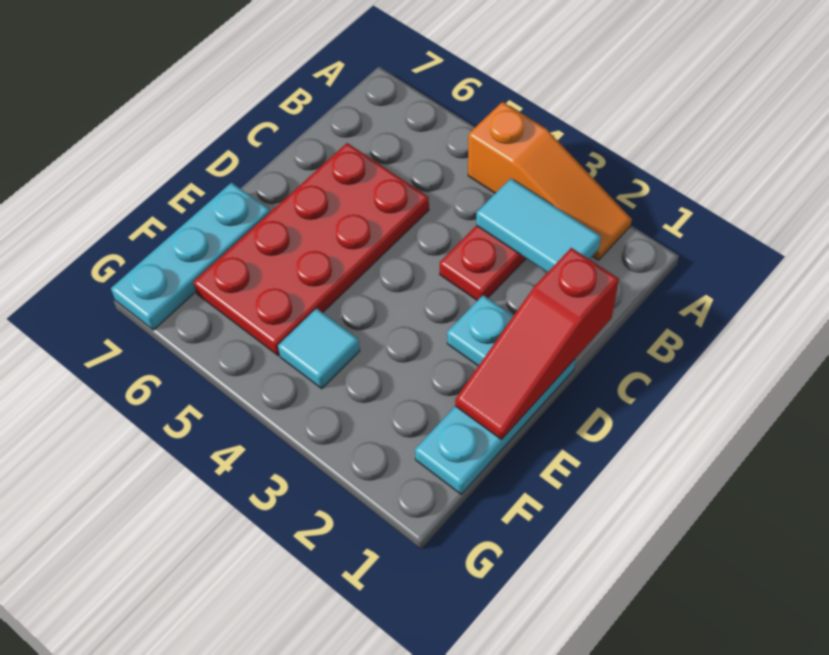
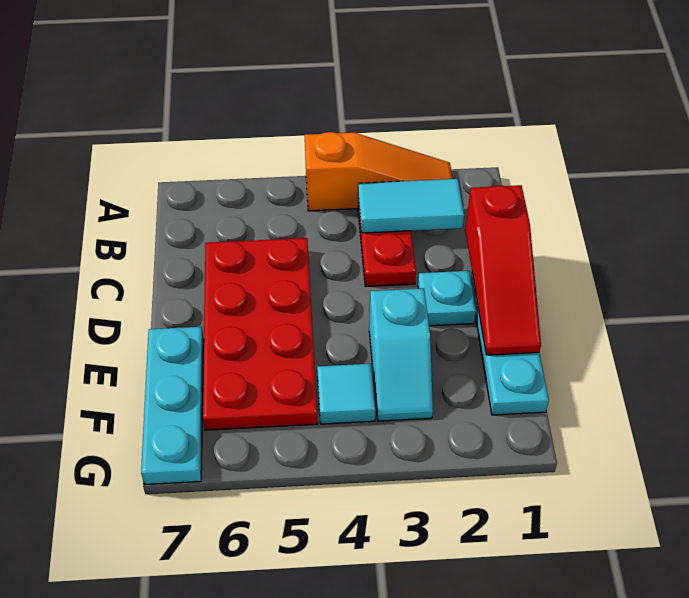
none -> cyan slope E3:F3 level 1 top E

